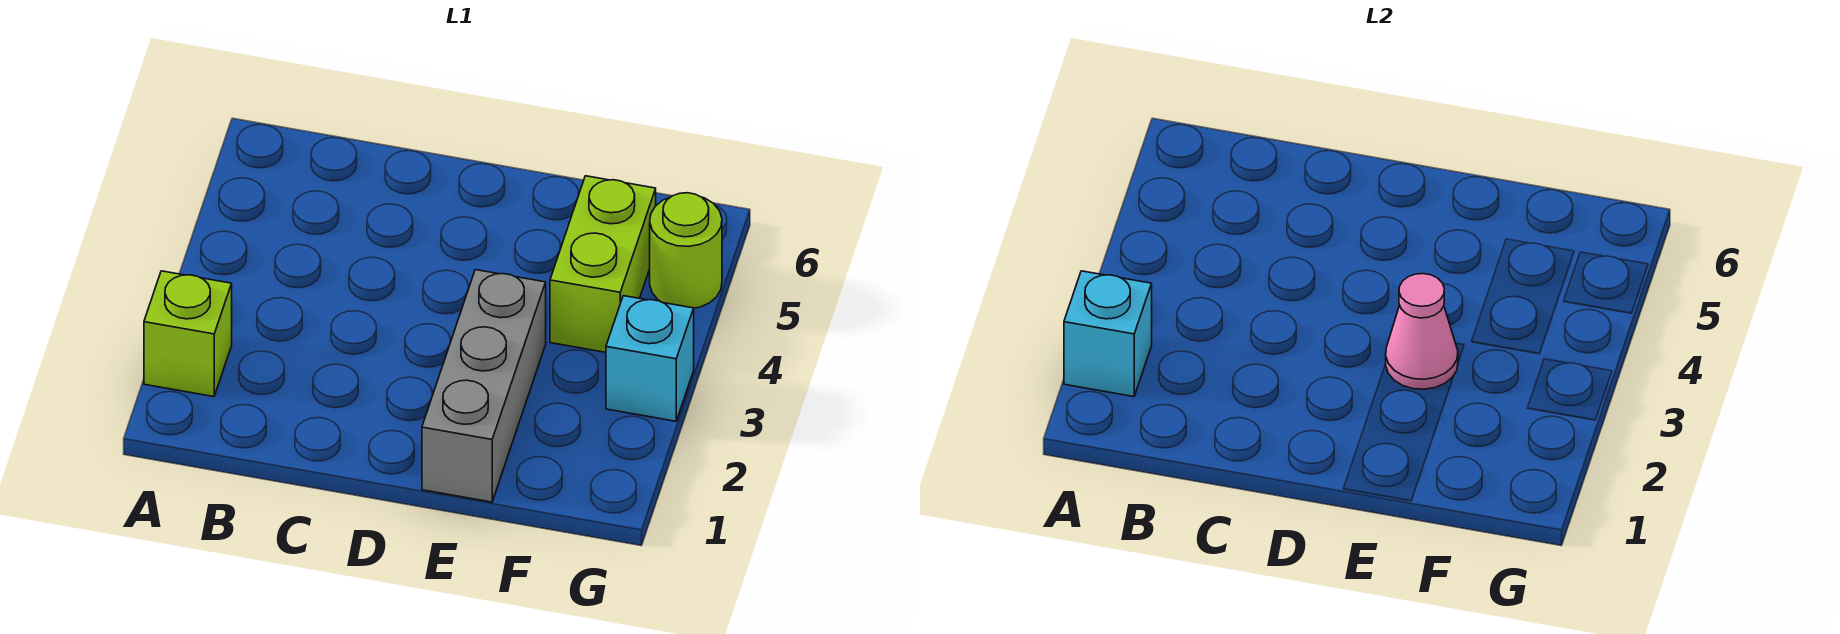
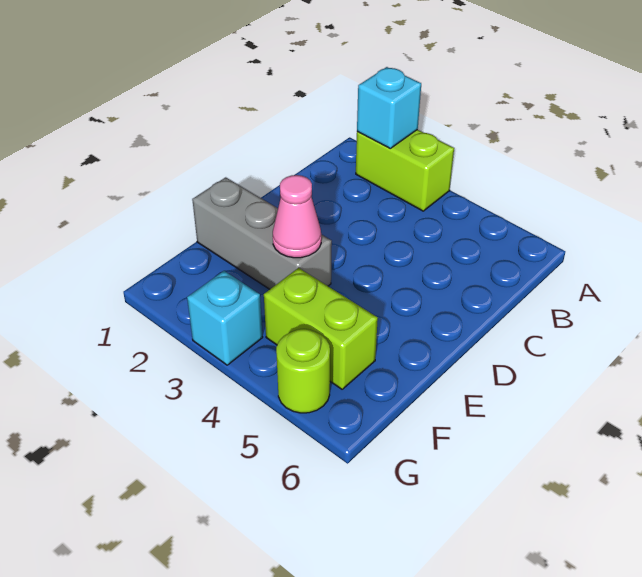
lime brick A2 level 1 -> lime brick A2:A3 level 1

